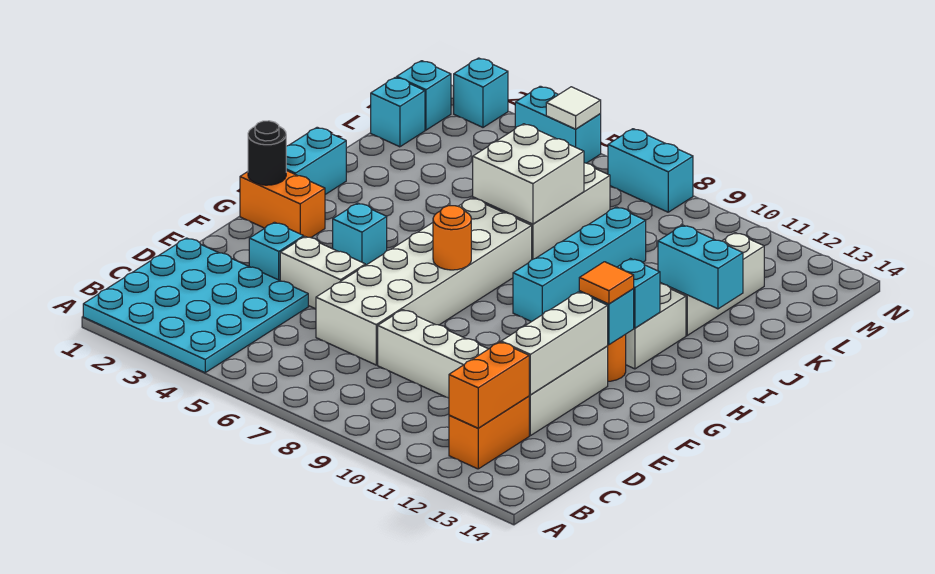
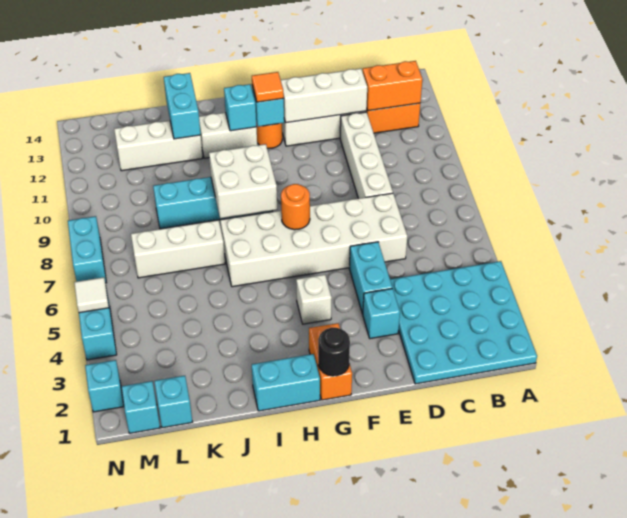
white brick E4:E5 level 1 -> cyan brick E4:E5 level 1
cyan brick G4 level 1 -> white brick G4 level 1
white brick J6:K7 level 2 -> white brick H8:I9 level 2

